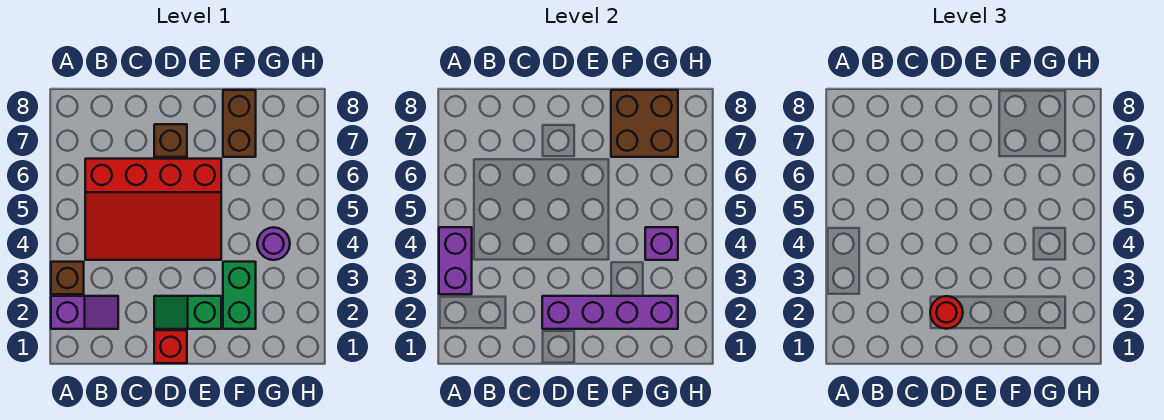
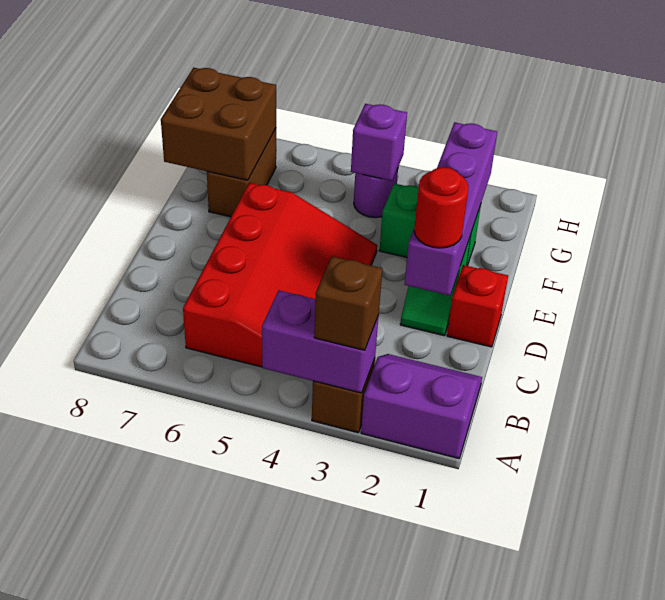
purple slope A2:B2 level 1 top A -> purple slope A1:B2 level 1 top A
brown brick D7 level 1 -> brown brick A3 level 3
brown brick F7:F8 level 1 -> brown brick F7:G7 level 1

